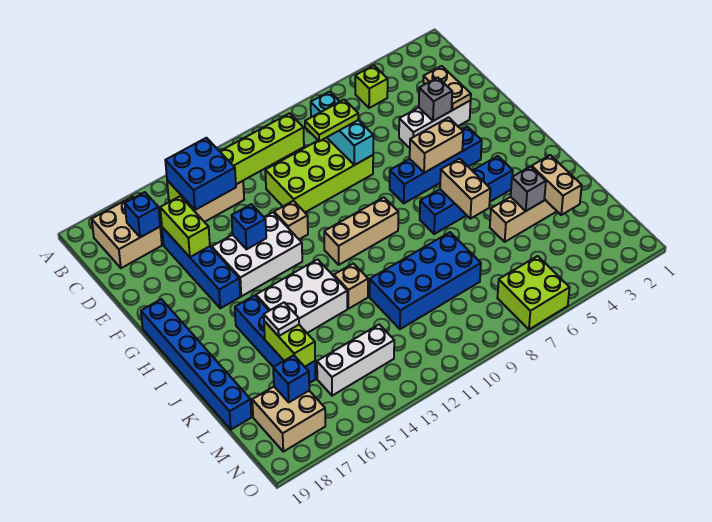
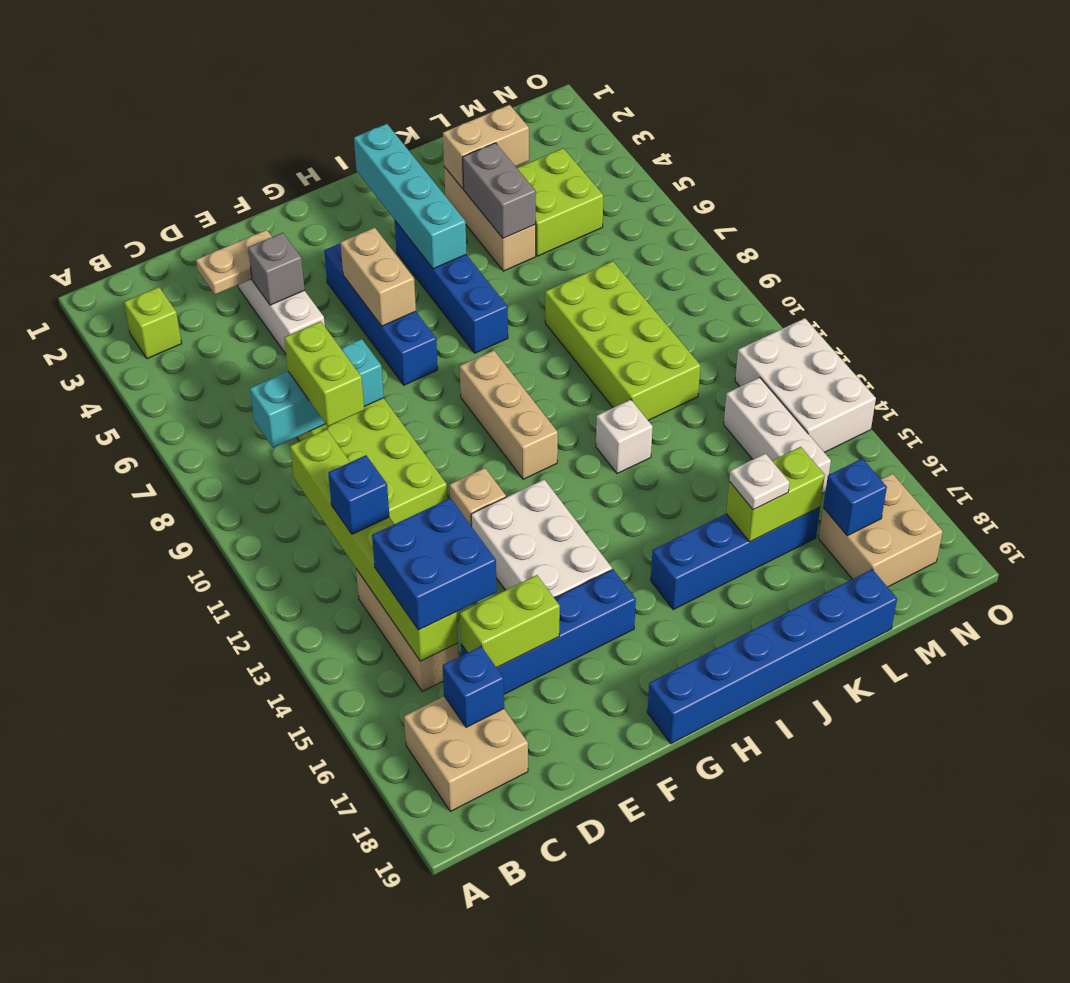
lime brick B5 level 1 -> lime brick B3 level 1
lime plate D8:D9 level 3 -> lime brick D8:D9 level 3
blue brick F14 level 2 -> blue brick C12 level 3
none -> cyan brick I2:I5 level 2
tan brick I6:J6 level 2 -> none
white brick I13:J15 level 1 -> white brick N12:O14 level 1
tan brick J12 level 1 -> white brick J12 level 1
grey brick K4 level 2 -> grey brick K4:K5 level 2
blue brick K8:L11 level 1 -> lime brick K8:L11 level 1
lime brick N6:O7 level 1 -> lime brick L4:M5 level 1

